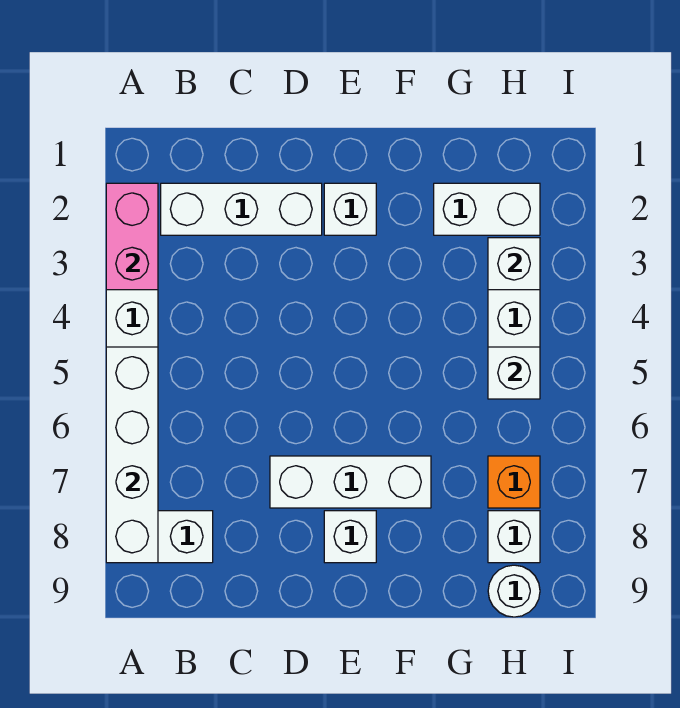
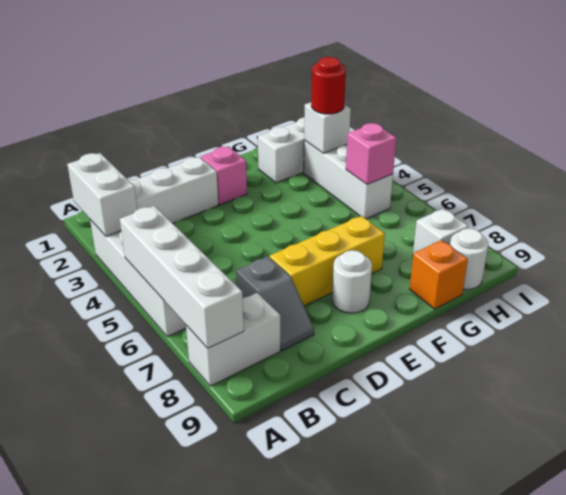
pink brick A2:A3 level 2 -> white brick A2:A3 level 2
none -> grey slope C7:C8 level 1 top 7
white brick D7:F7 level 1 -> yellow brick D7:F7 level 1
white brick E2 level 1 -> pink brick E2 level 1
white brick E8 level 1 -> white round brick E8 level 1
none -> red round brick H3 level 3
white brick H5 level 2 -> pink brick H5 level 2
orange brick H7 level 1 -> orange brick G9 level 1

